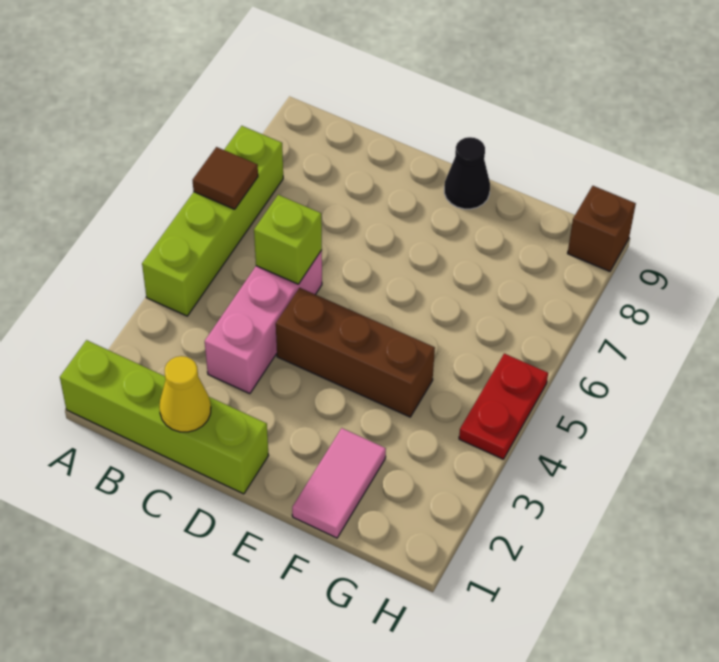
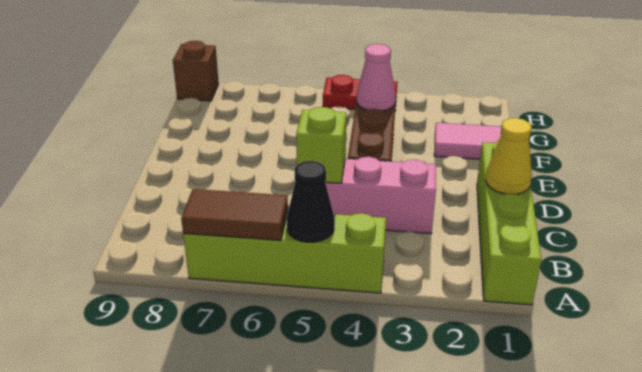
brown tile A6 level 2 -> brown tile A6:A7 level 2
black cone E9 level 1 -> black cone A5 level 2
none -> pink cone F4 level 2

